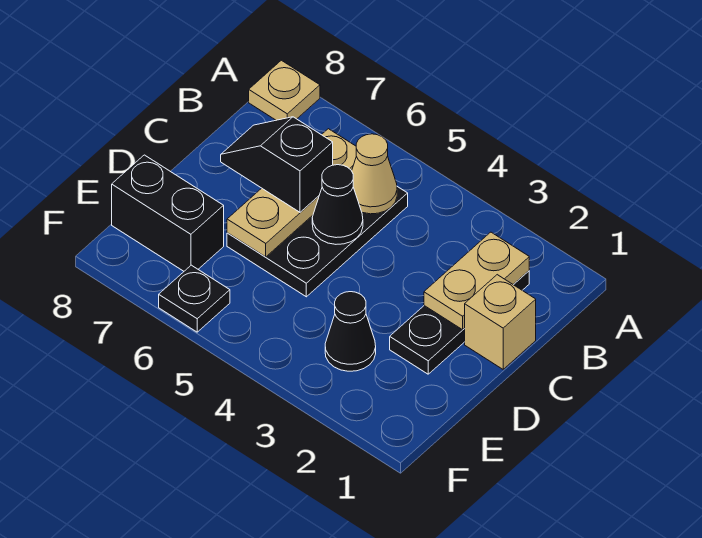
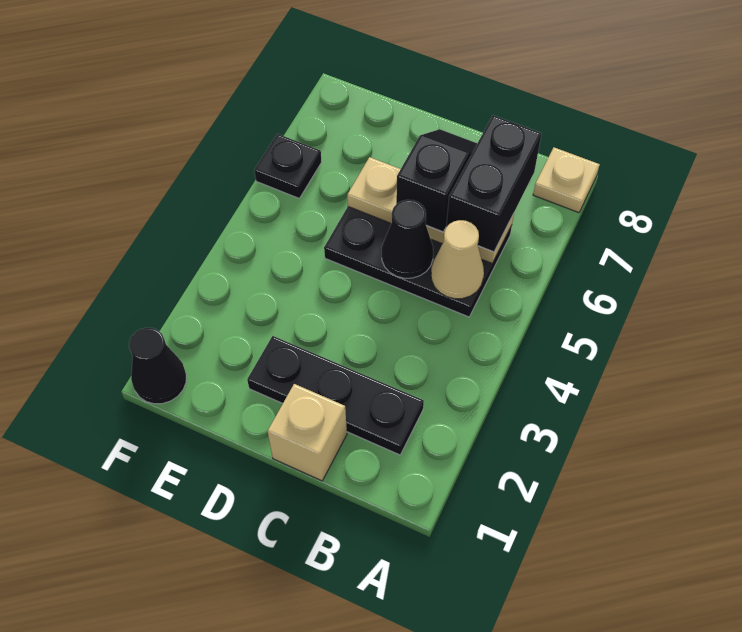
tan plate B2:C2 level 2 -> none
black cone E3 level 1 -> black cone F1 level 1
black brick E7:E8 level 1 -> black brick B6:B7 level 3

